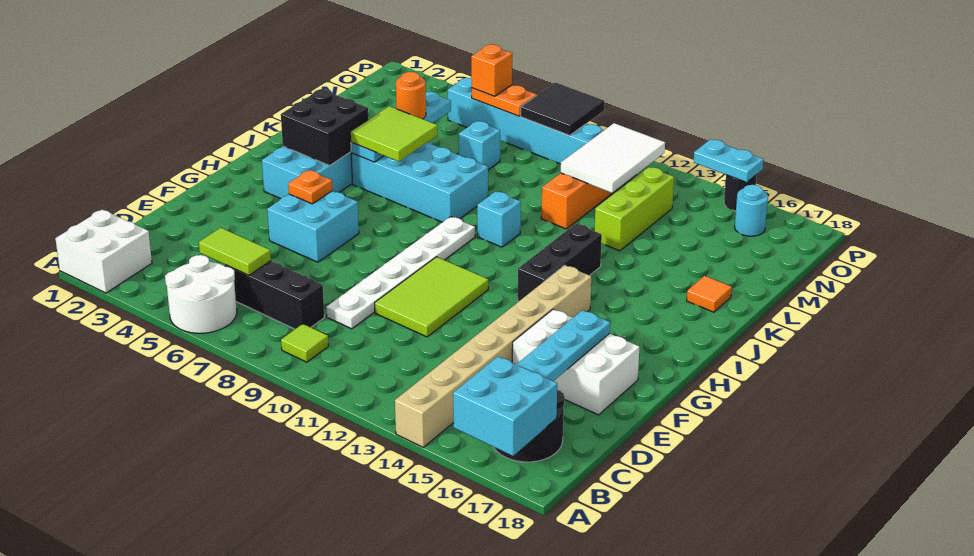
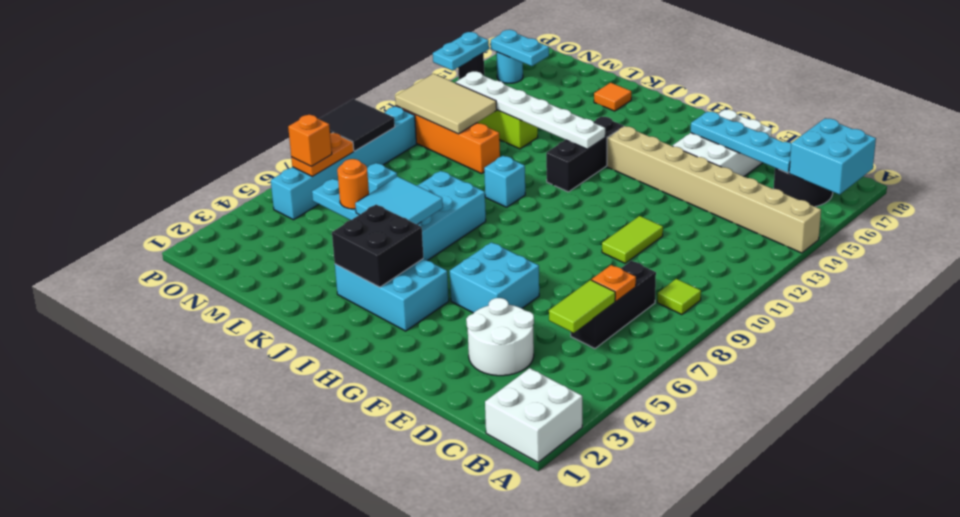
white round brick A5:B6 level 1 -> white round brick D3:E4 level 1
white plate D9:I9 level 1 -> white plate I13:N13 level 2
lime tile E10:G11 level 1 -> lime tile E10:E11 level 1
orange plate G5 level 2 -> orange plate C7 level 2
black brick H13:J13 level 1 -> black brick I12:I14 level 1
lime tile J5:K6 level 3 -> cyan tile J5:K6 level 3
white tile M11:O12 level 2 -> tan tile M11:O12 level 2
none -> cyan plate N16:O16 level 2

